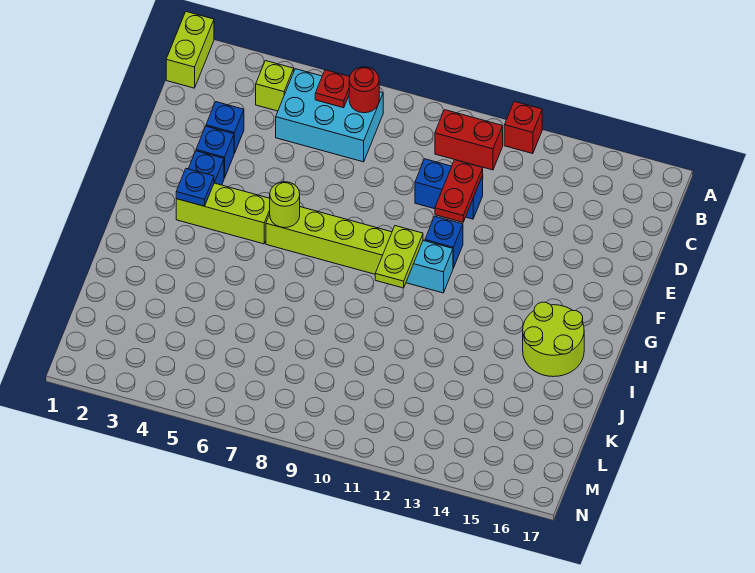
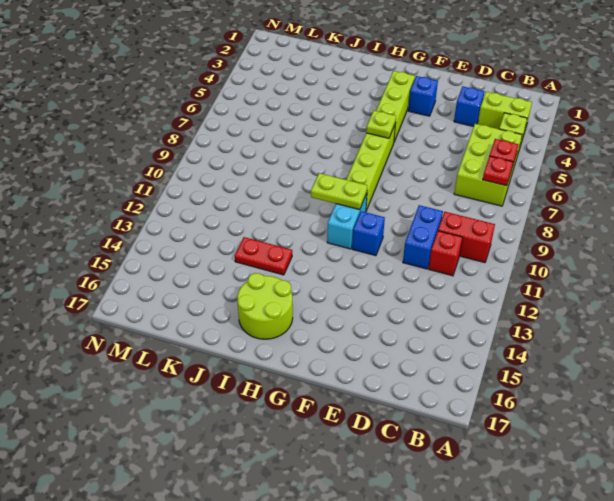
lime brick A1:B1 level 1 -> lime brick B3:C3 level 1
red brick A12 level 1 -> red brick C11 level 1
cyan brick B5:C7 level 1 -> lime brick B5:C7 level 1
red round brick B7 level 2 -> red plate B7 level 2
red brick B10:B11 level 1 -> red brick B10:C10 level 1
red plate D11:E11 level 2 -> red plate I13:J13 level 1
blue brick E3 level 1 -> none
blue plate G3 level 2 -> none
lime round brick G6 level 2 -> lime plate G6 level 2

